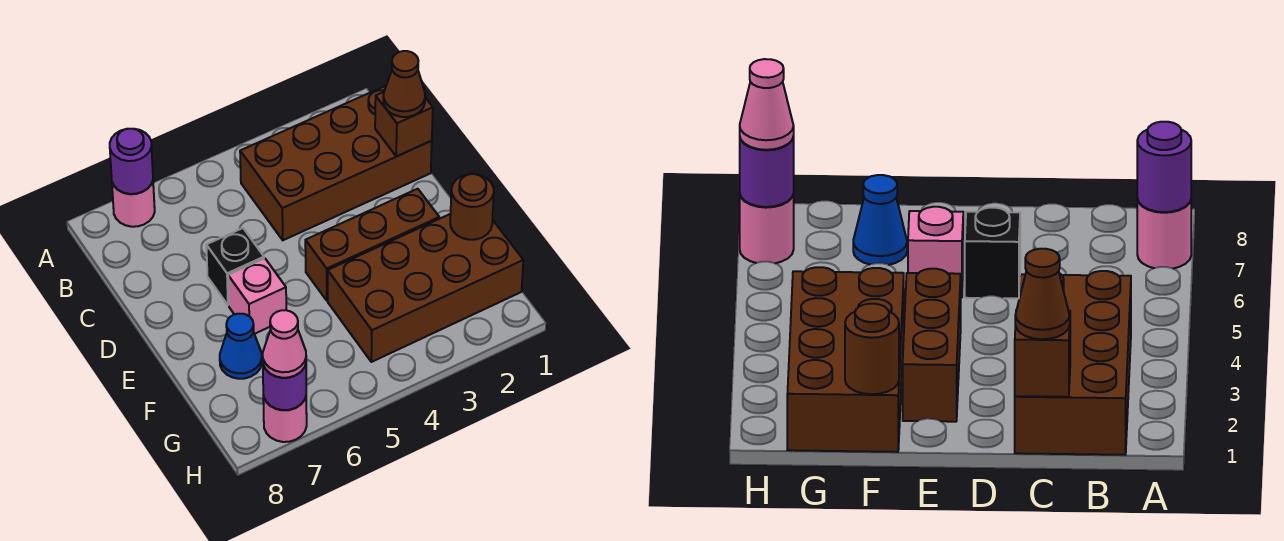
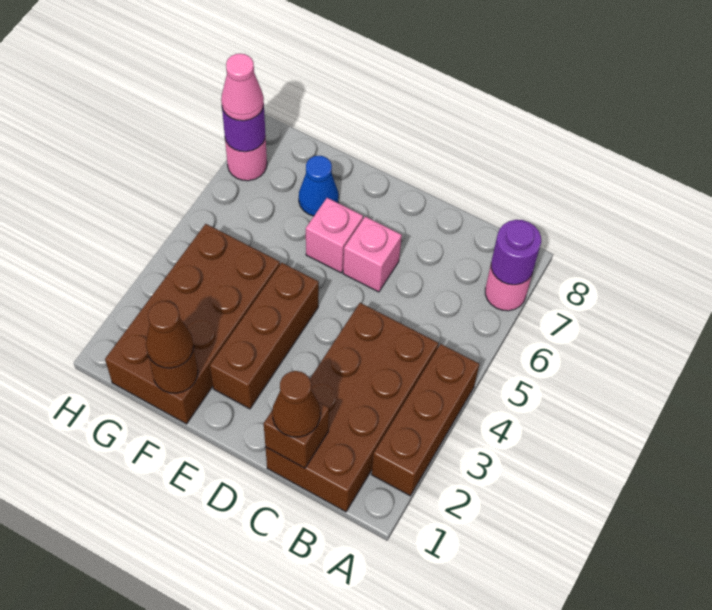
none -> brown brick A2:A4 level 1
black brick D6 level 1 -> pink brick D6 level 1
none -> brown cone F1 level 3

